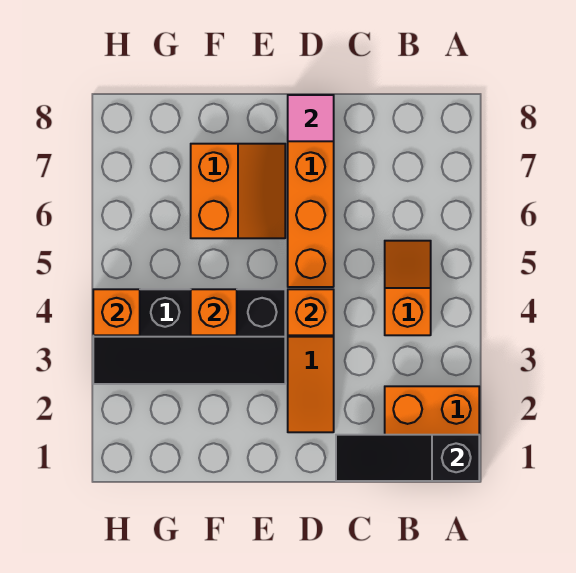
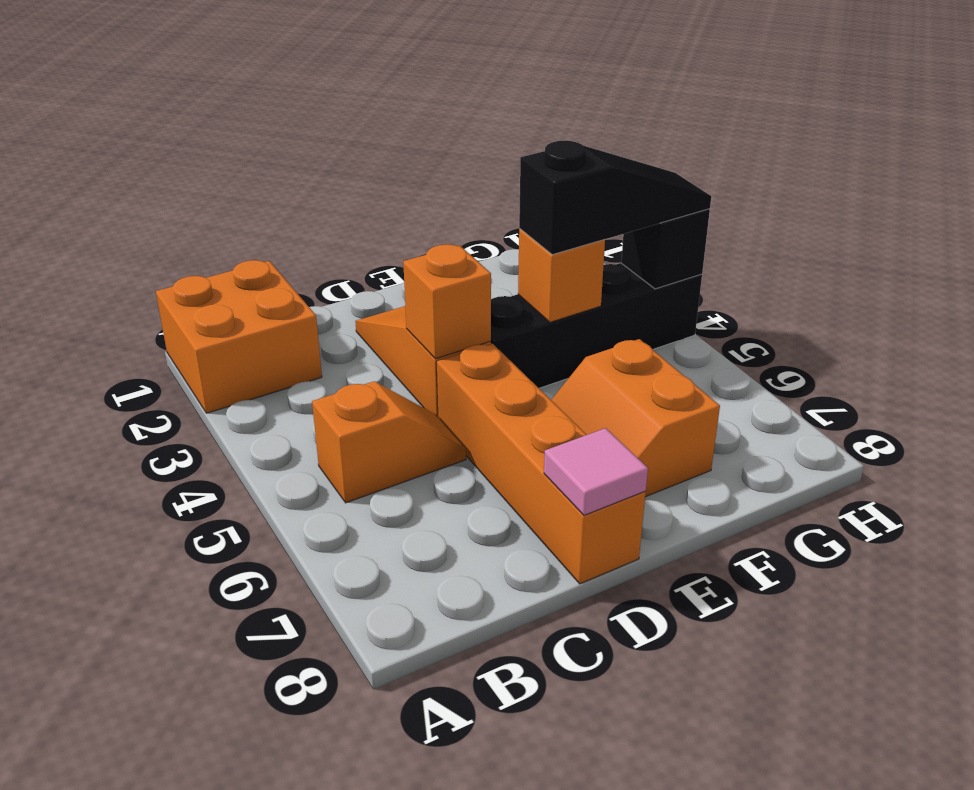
black slope A1:C1 level 2 top A -> black slope F4:H4 level 3 top F
orange slope B4:B5 level 1 top 4 -> orange slope B5:C5 level 1 top B
orange brick H4 level 2 -> black brick H4 level 2

